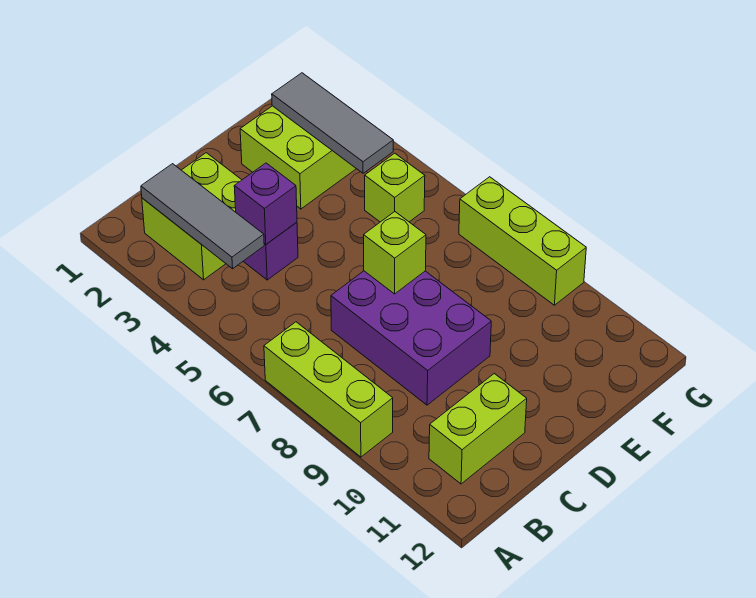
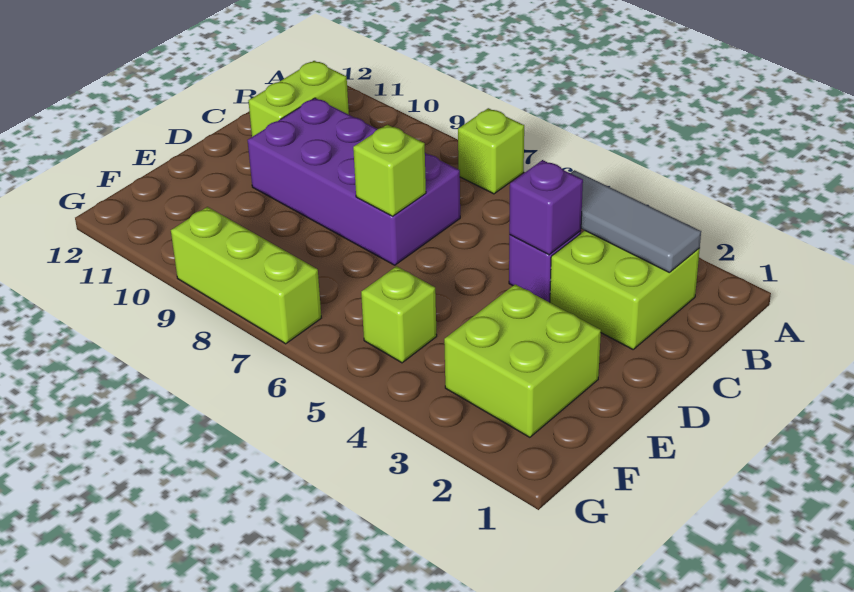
lime brick A7:A9 level 1 -> lime brick A7 level 1
purple brick C7:D9 level 1 -> purple brick C7:D10 level 1
grey tile F2:F4 level 2 -> none

